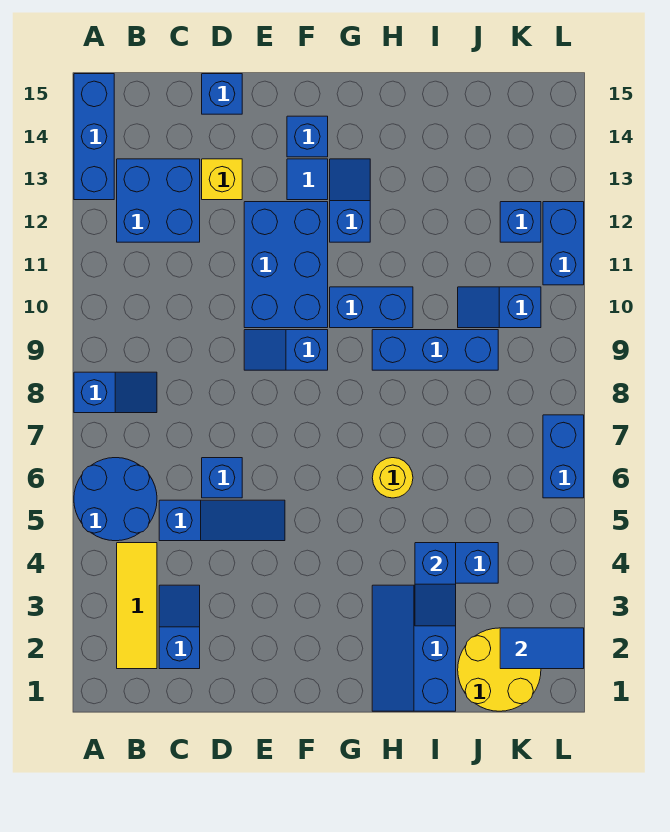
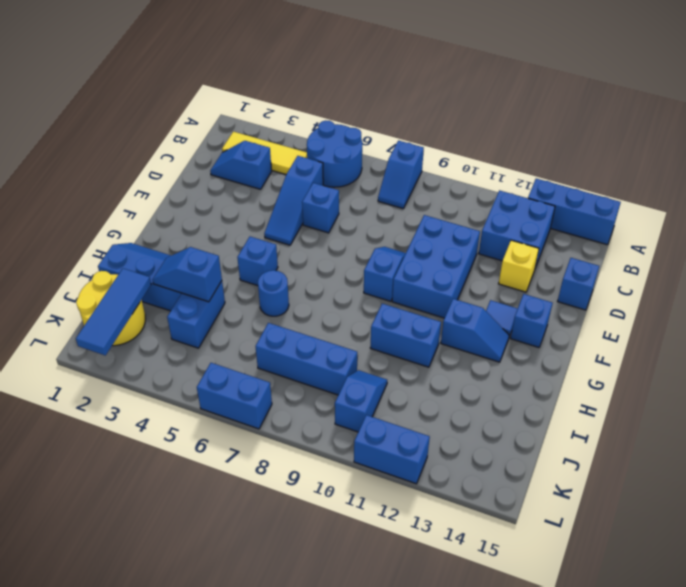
blue slope C2:C3 level 1 top 2 -> blue slope C2:C3 level 1 top 3
blue brick E10:F12 level 1 -> blue brick D10:F11 level 1
blue brick G10:H10 level 1 -> blue brick H10:H11 level 1
yellow round brick H6 level 1 -> blue round brick H6 level 1
blue brick H9:J9 level 1 -> blue brick J7:J9 level 1
blue tile K2:L2 level 2 -> blue tile J2:L2 level 2
blue brick K12 level 1 -> blue brick G5 level 1

